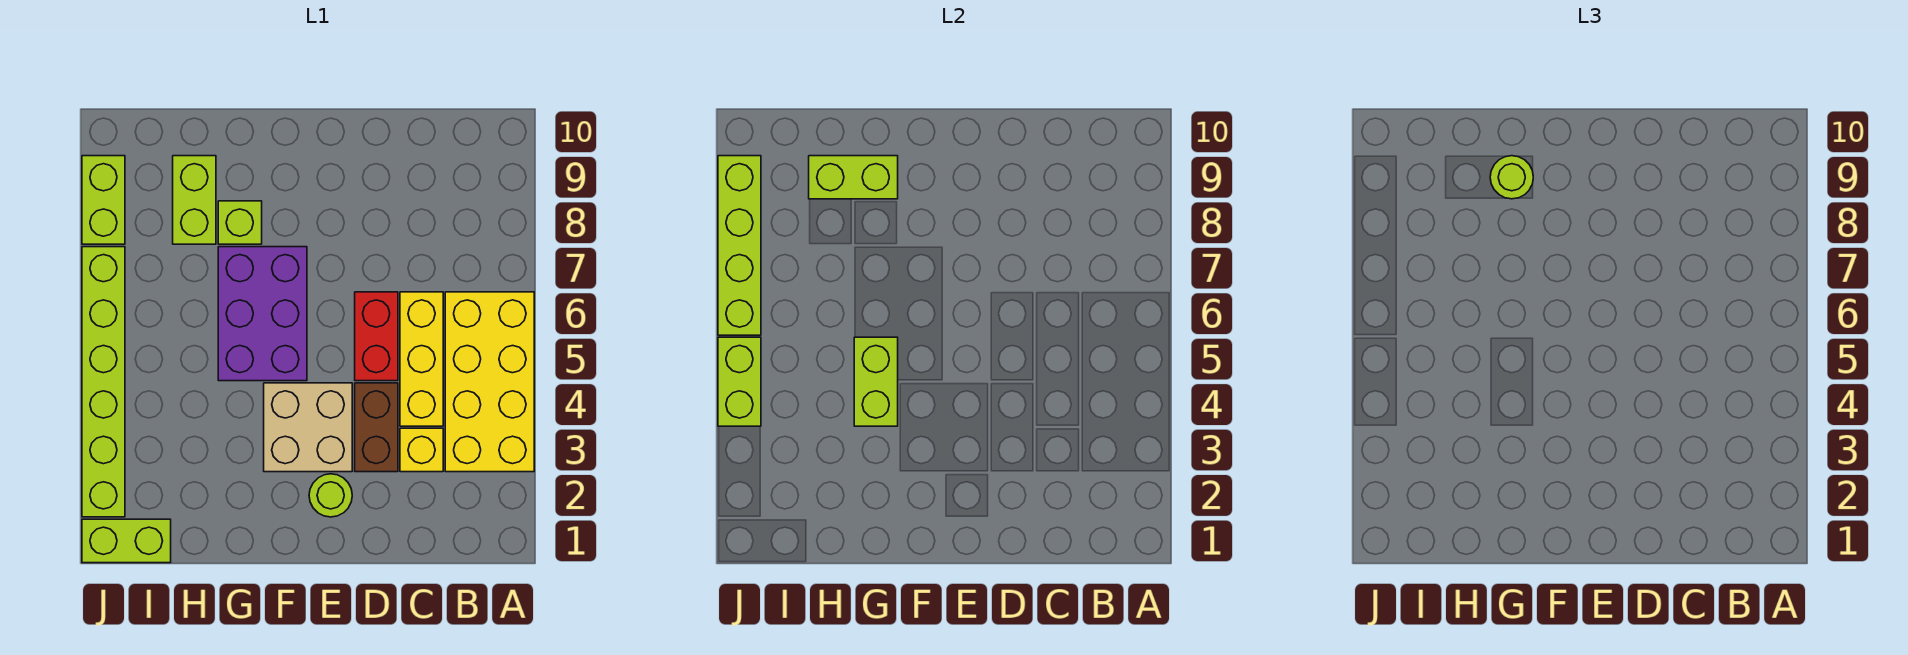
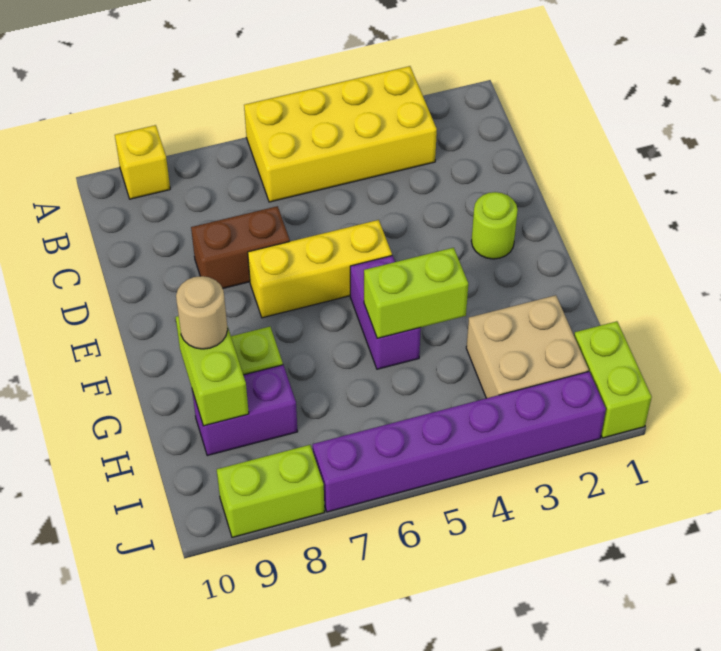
yellow brick C3 level 1 -> yellow brick A9 level 1
yellow brick C4:C6 level 1 -> yellow brick E5:E7 level 1
brown brick D3:D4 level 1 -> brown brick D7:D8 level 1
red brick D5:D6 level 1 -> none
tan brick E3:F4 level 1 -> tan brick H2:I3 level 1
purple brick F5:G7 level 1 -> purple brick F5:G5 level 1
lime round brick G9 level 3 -> tan round brick G9 level 3
lime brick H8:H9 level 1 -> purple brick H8:H9 level 1
lime brick J2:J7 level 1 -> purple brick J2:J7 level 1
lime brick J4:J5 level 2 -> none
lime brick J6:J9 level 2 -> none

